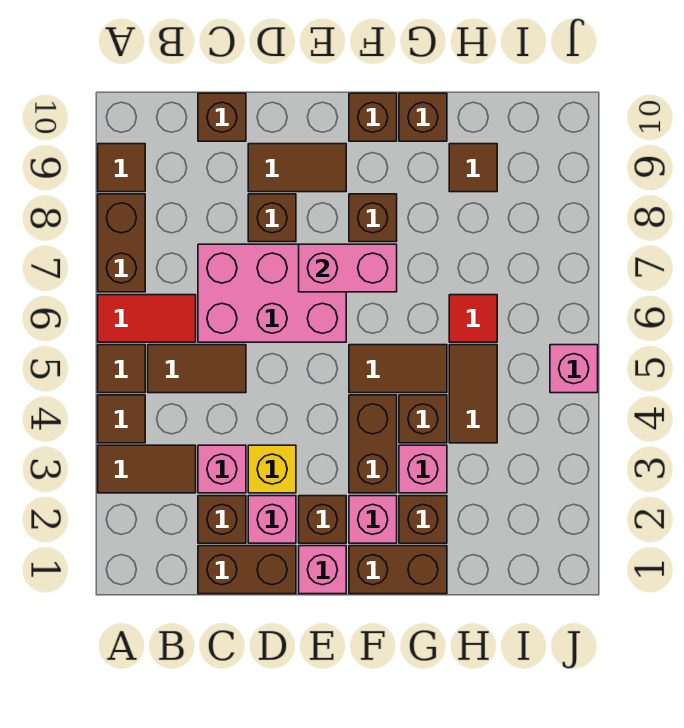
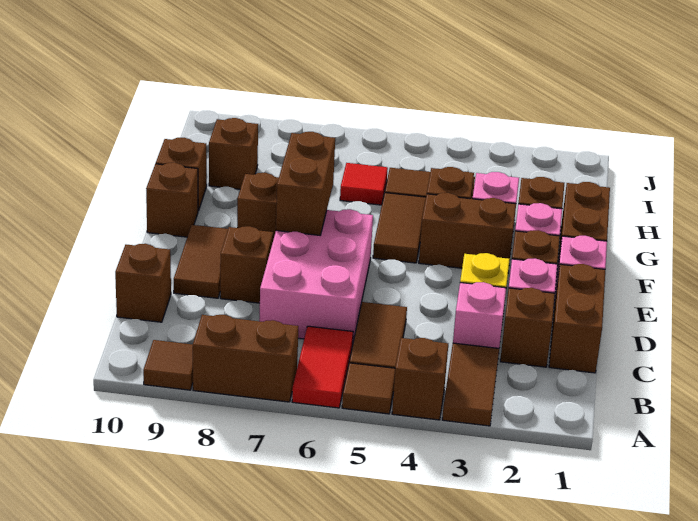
brown tile A4 level 1 -> brown brick A4 level 1
pink brick E7:F7 level 2 -> brown brick E7:F7 level 2
brown tile H9 level 1 -> brown brick H9 level 1
pink brick J5 level 1 -> none

